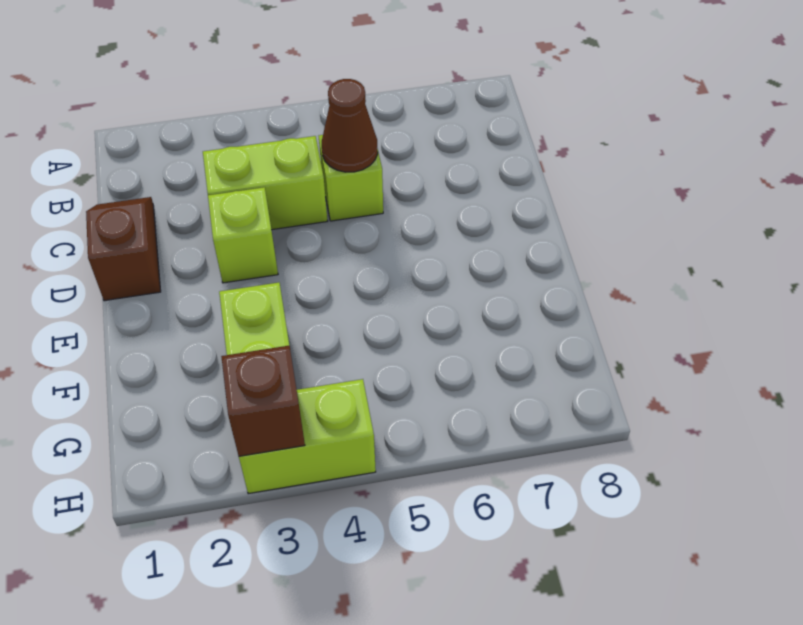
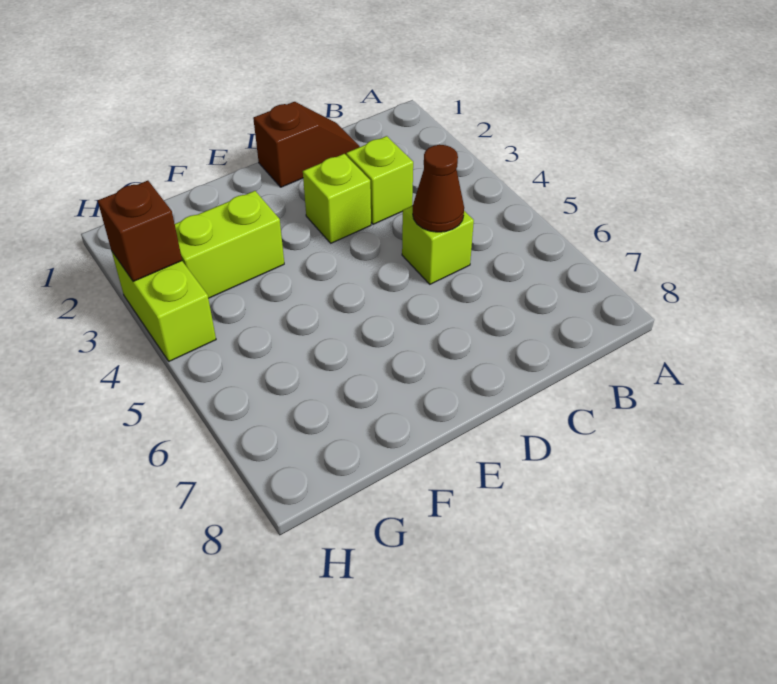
lime brick C3:C4 level 1 -> lime brick C3 level 1

